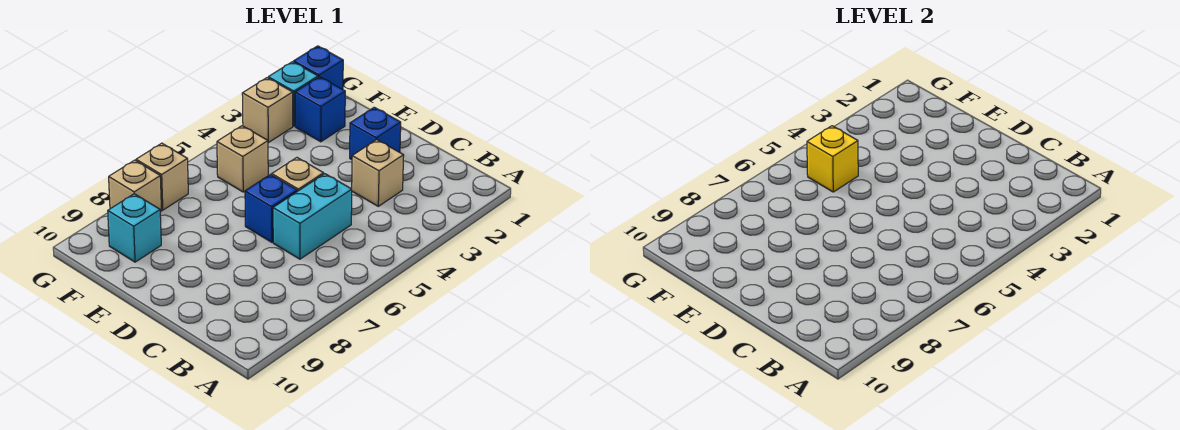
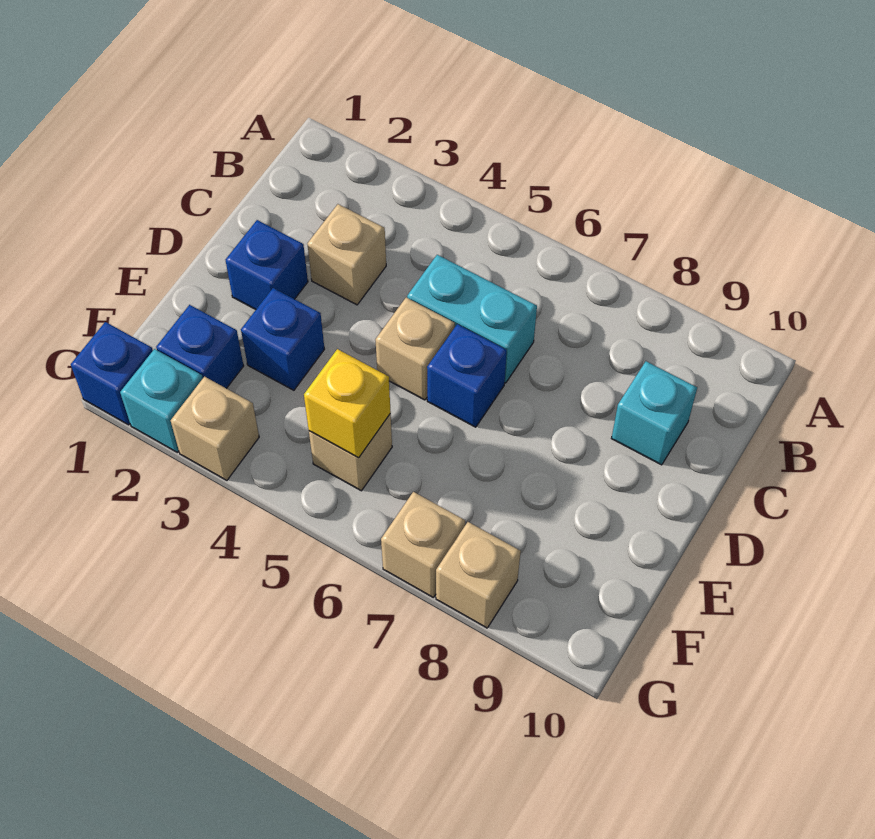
none -> blue brick E3 level 1
cyan brick F9 level 1 -> cyan brick C9 level 1

